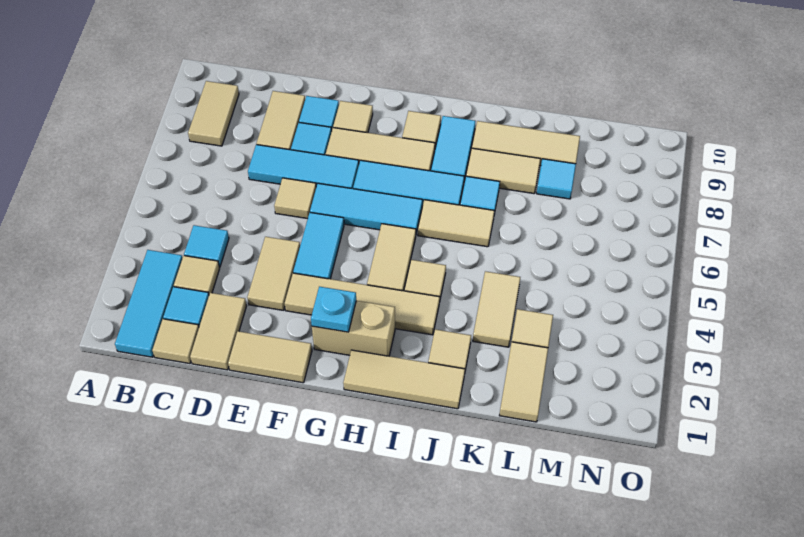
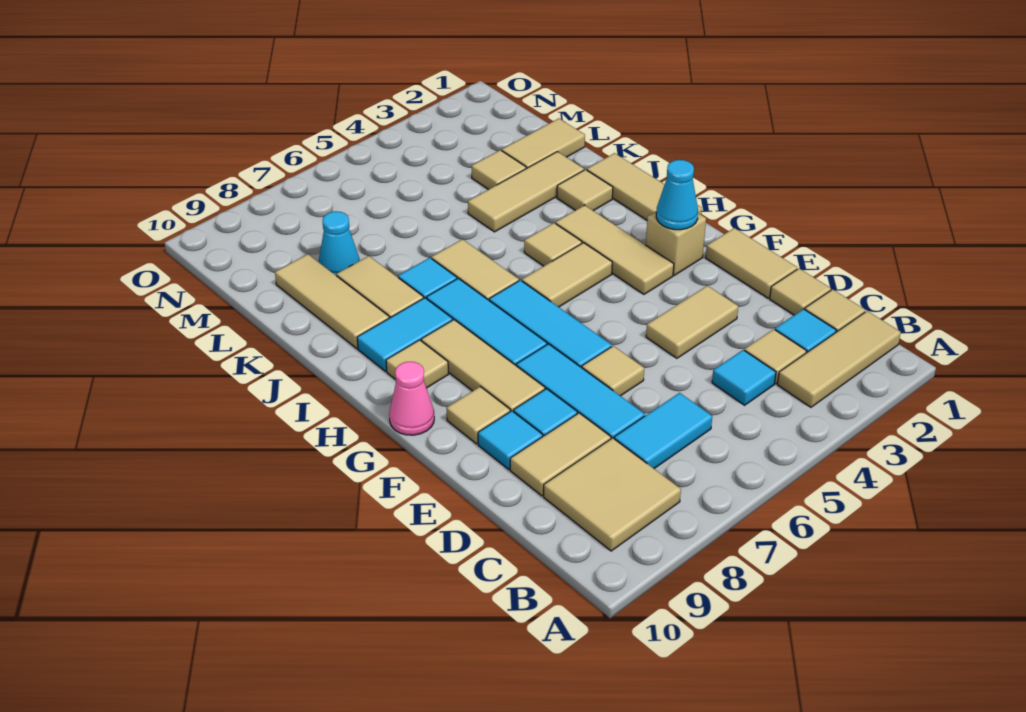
cyan tile B1:B3 level 1 -> tan tile B1:B3 level 1
tan tile B8:B9 level 1 -> tan tile B8:C9 level 1
tan tile D1:D2 level 1 -> tan tile D1 level 1
tan tile F3:I3 level 1 -> tan tile G3:I3 level 1
cyan tile F4:F5 level 1 -> cyan tile C6:C7 level 1
tan brick G2:H2 level 1 -> tan brick G2 level 1
cyan plate G2 level 2 -> cyan cone G2 level 2
none -> pink cone G10 level 1
tan tile K3:K4 level 1 -> tan tile K2:K4 level 1
cyan tile L8 level 1 -> cyan cone L8 level 1

